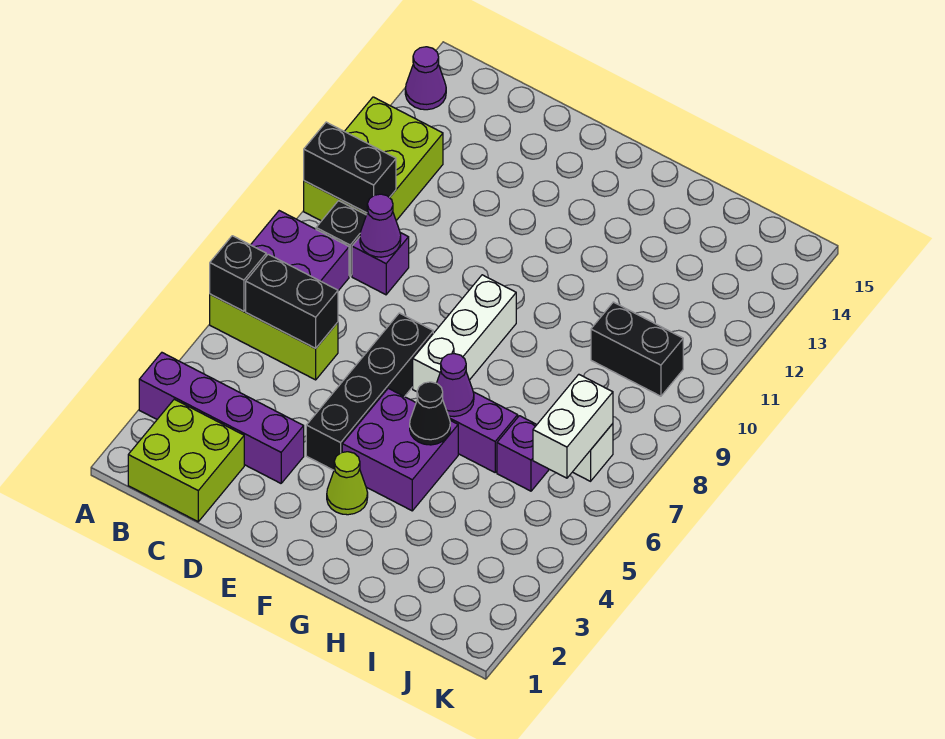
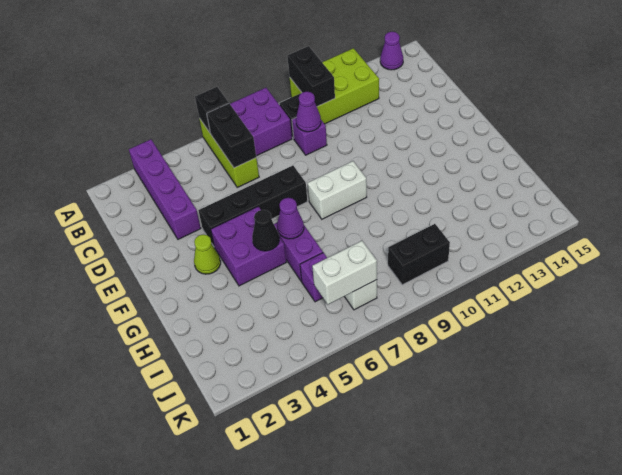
lime brick B1:C2 level 1 -> none
white brick F7:F9 level 1 -> white brick F8:F9 level 1
black brick I10:J10 level 1 -> black brick J9:J10 level 1

